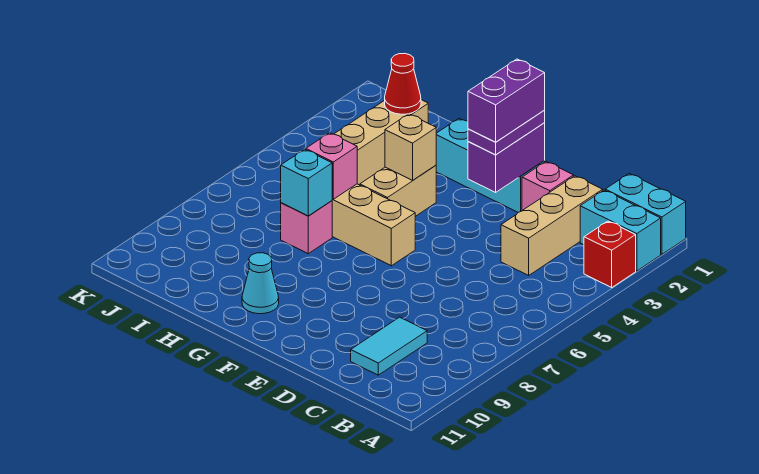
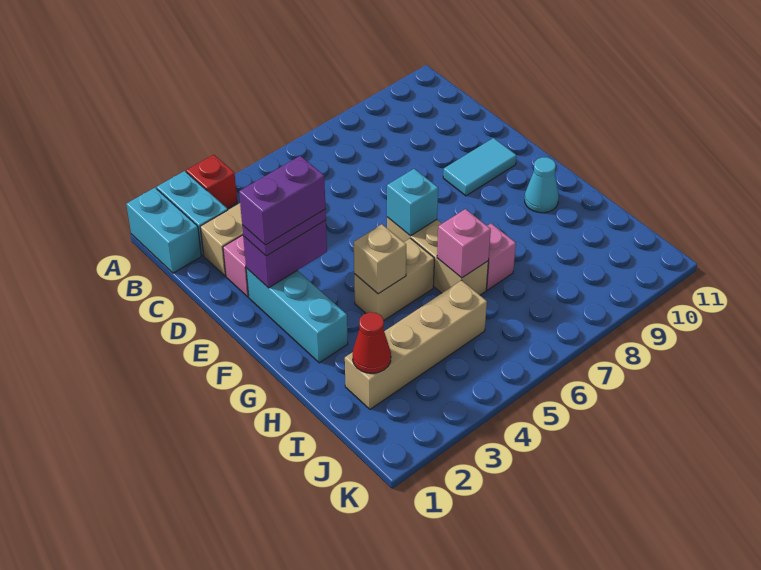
cyan tile C9:C10 level 1 -> cyan tile E9:E10 level 1
cyan brick H7 level 2 -> cyan brick F6 level 2

